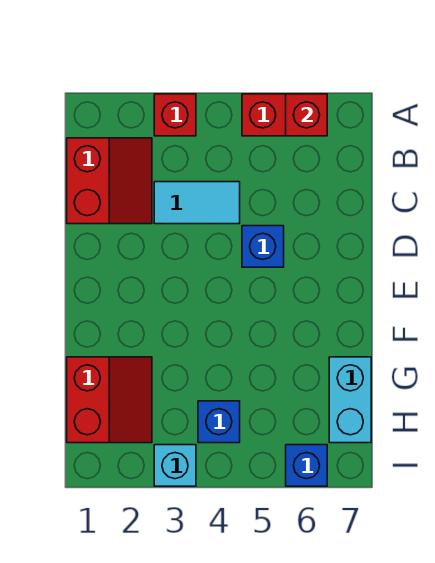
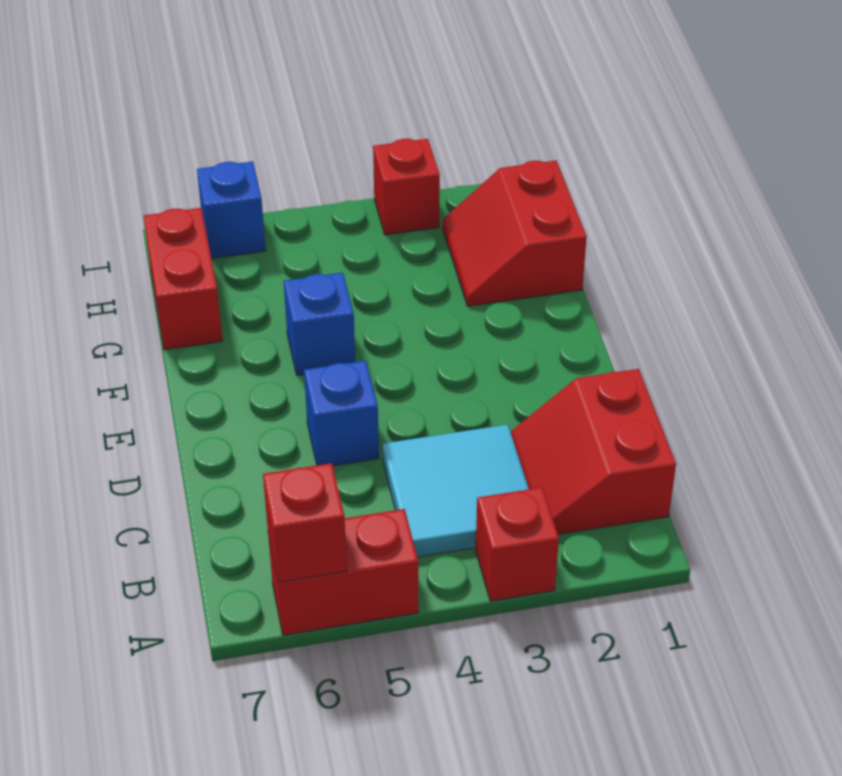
cyan tile C3:C4 level 1 -> cyan tile B3:C4 level 1
cyan brick G7:H7 level 1 -> red brick G7:H7 level 1
blue brick H4 level 1 -> blue brick F5 level 1
cyan brick I3 level 1 -> red brick I3 level 1

